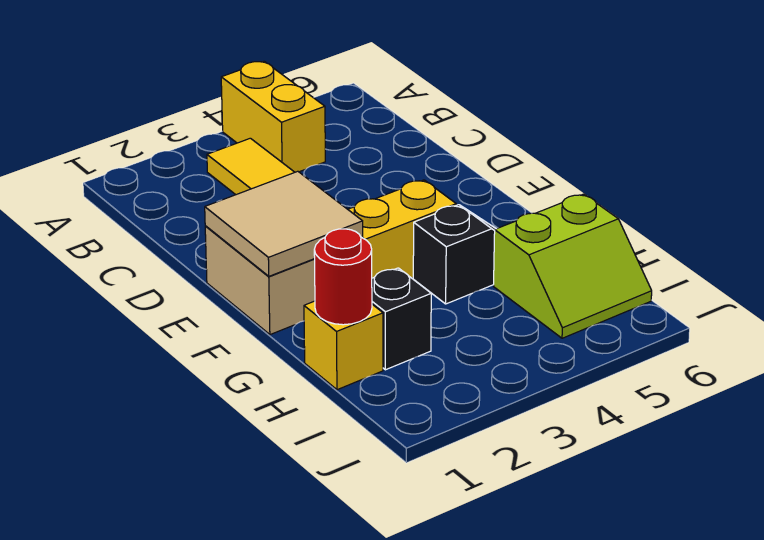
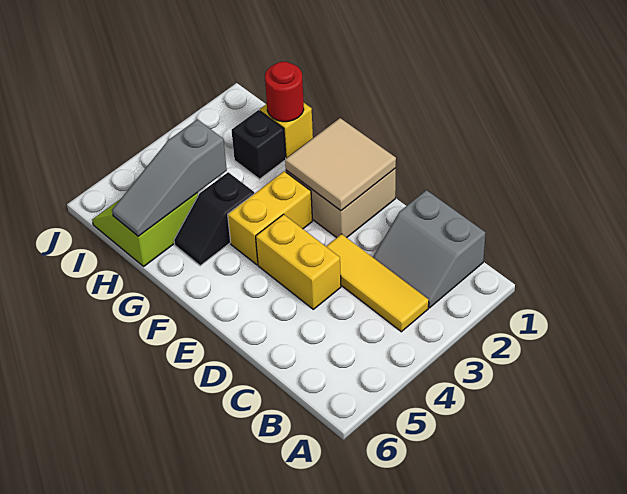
yellow brick A4:B4 level 1 -> yellow brick D4:E4 level 1
none -> grey slope B1:C2 level 1 top 1
none -> grey slope H4:H6 level 2 top 4

